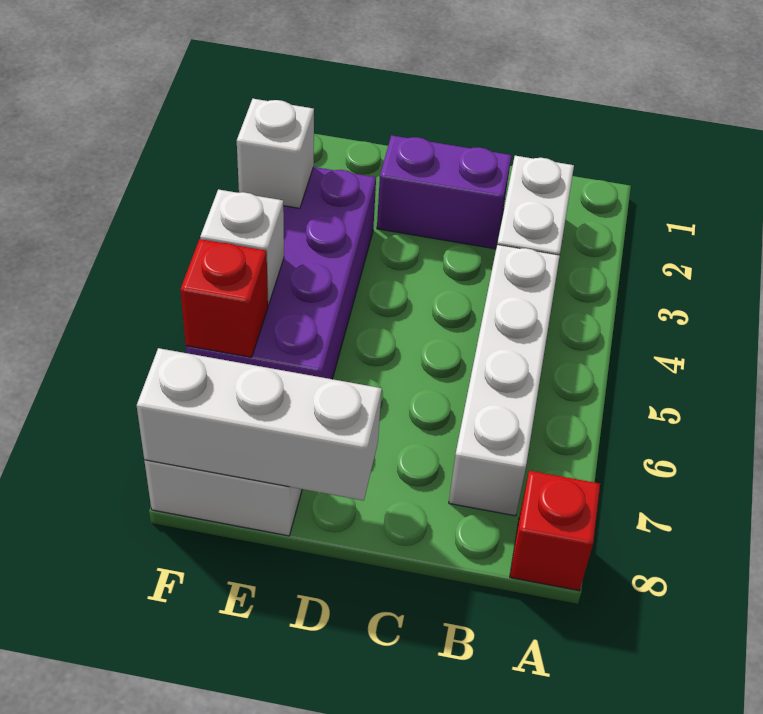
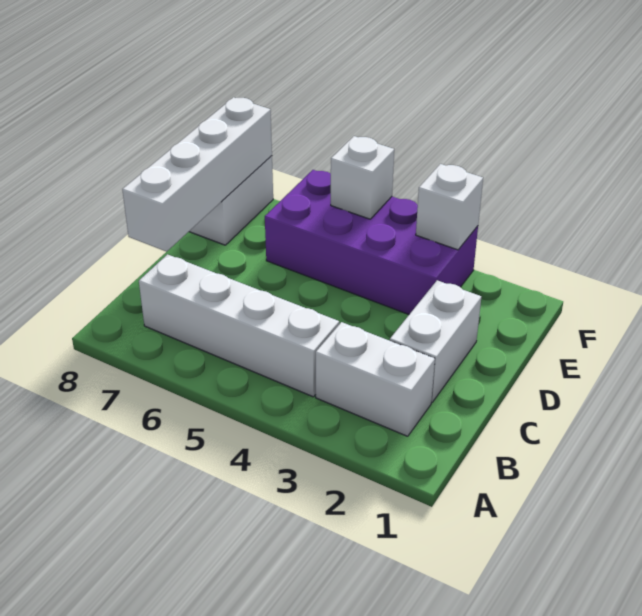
red brick A8 level 1 -> none
purple brick C2:D2 level 1 -> white brick C2:D2 level 1
white brick D8:F8 level 2 -> white brick C8:F8 level 2
red brick F6 level 2 -> none

